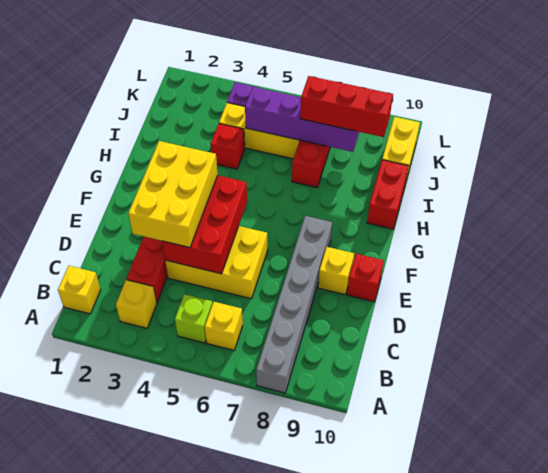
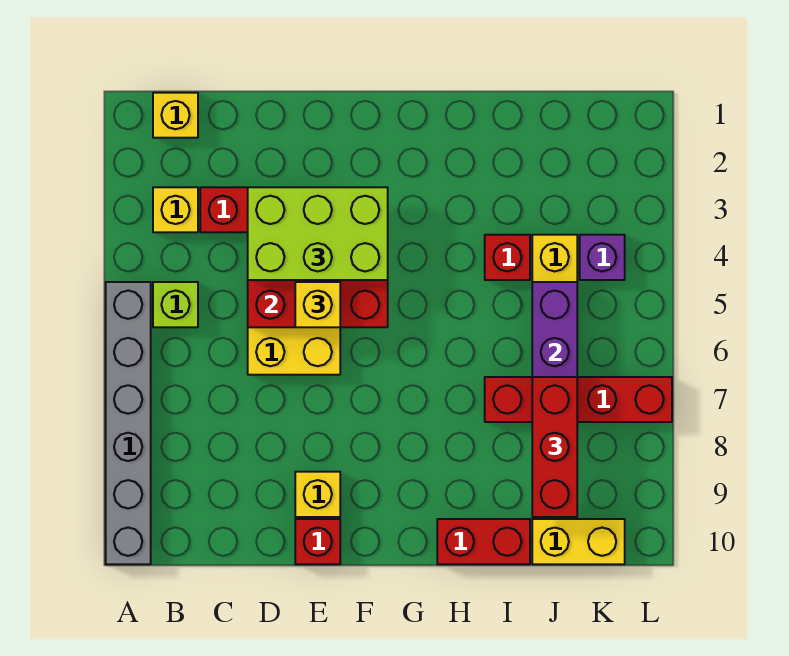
grey brick A8:F8 level 1 -> grey brick A5:A10 level 1
yellow brick B6 level 1 -> yellow brick E5 level 3
yellow brick D3:F4 level 3 -> lime brick D3:F4 level 3

